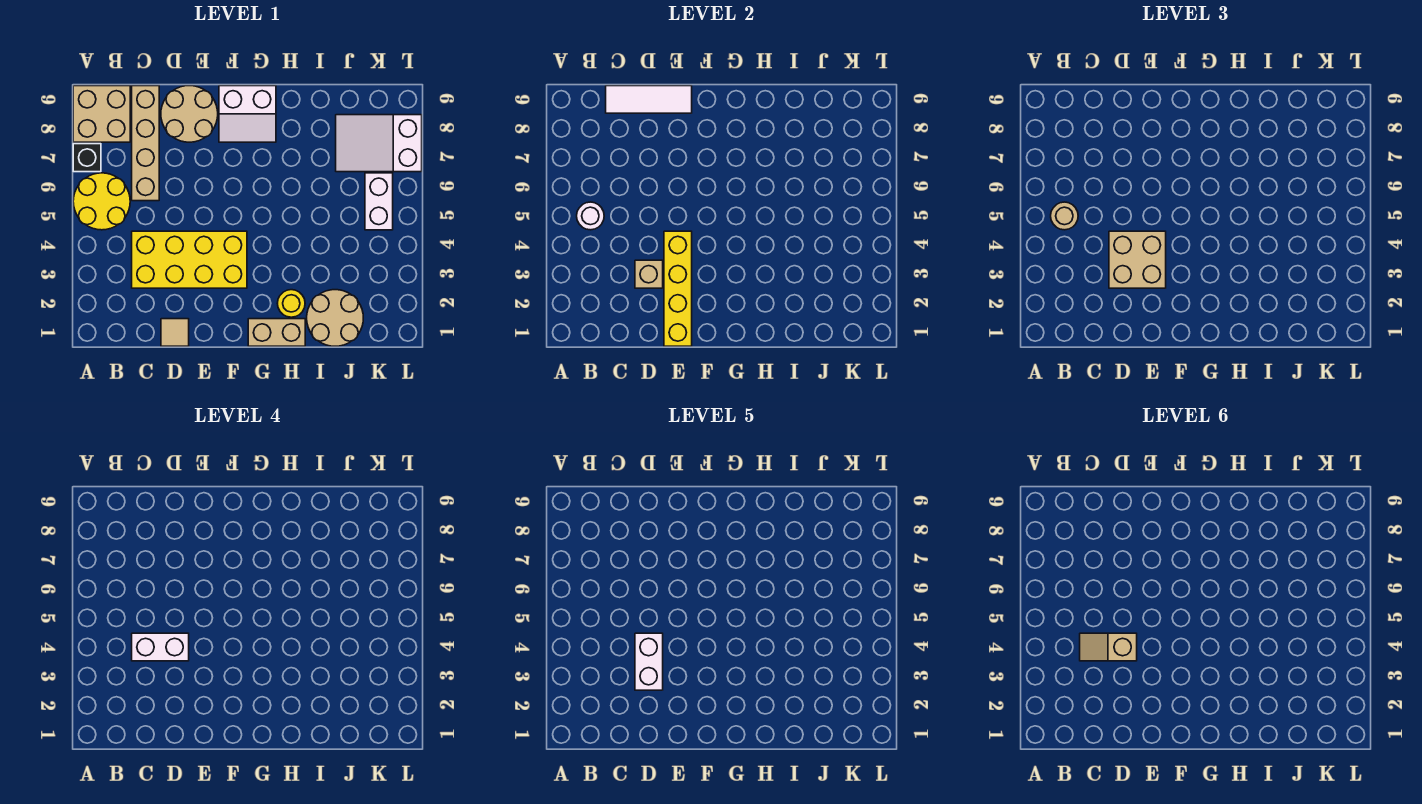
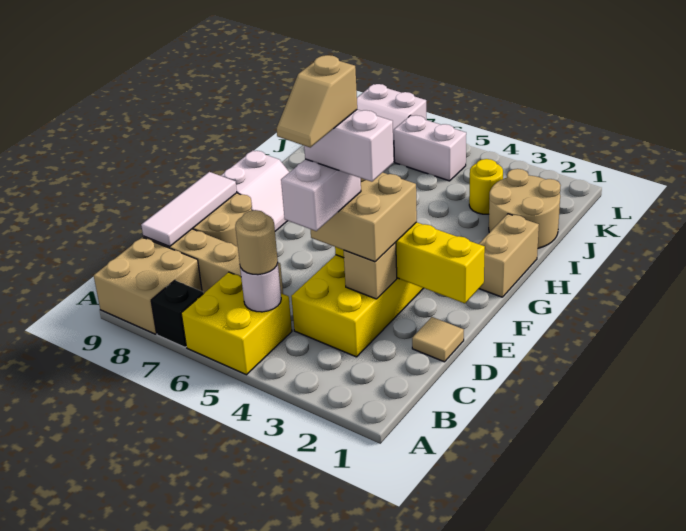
yellow round brick A5:B6 level 1 -> yellow brick A5:B6 level 1
yellow round brick H2 level 1 -> yellow round brick J3 level 1

